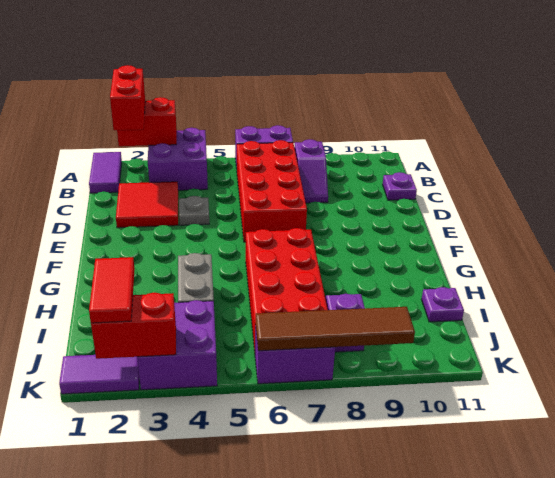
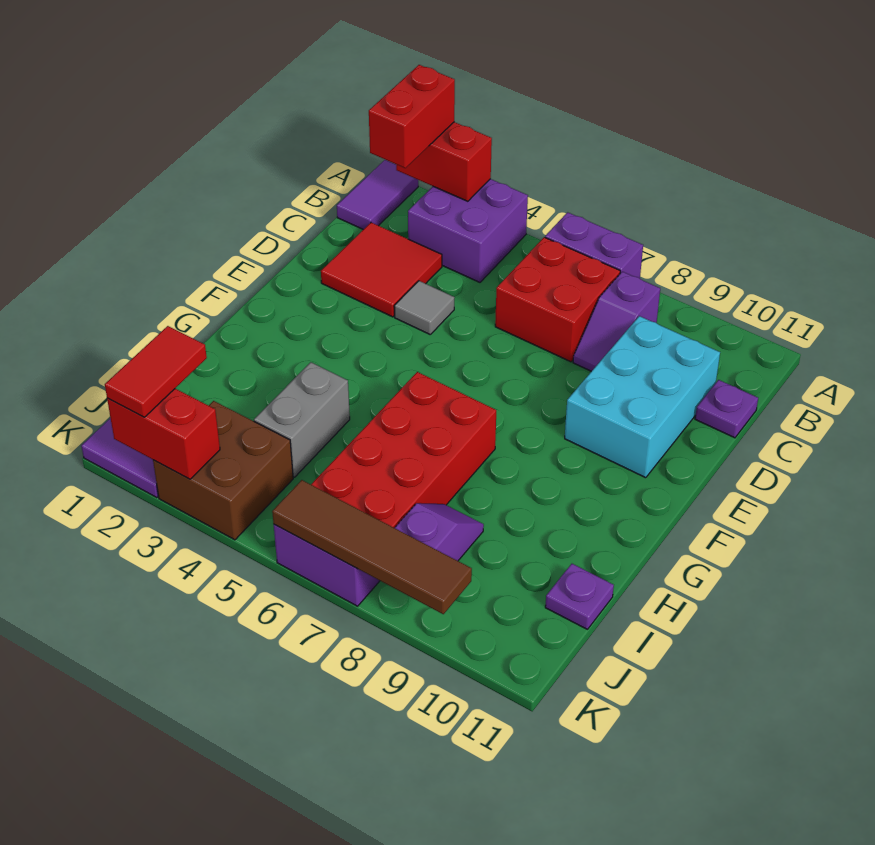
red brick B6:E7 level 1 -> red brick B6:C7 level 1
none -> cyan brick C9:E10 level 1
grey plate D4 level 1 -> grey tile D4 level 1
purple brick J3:K4 level 1 -> brown brick J3:K4 level 1

